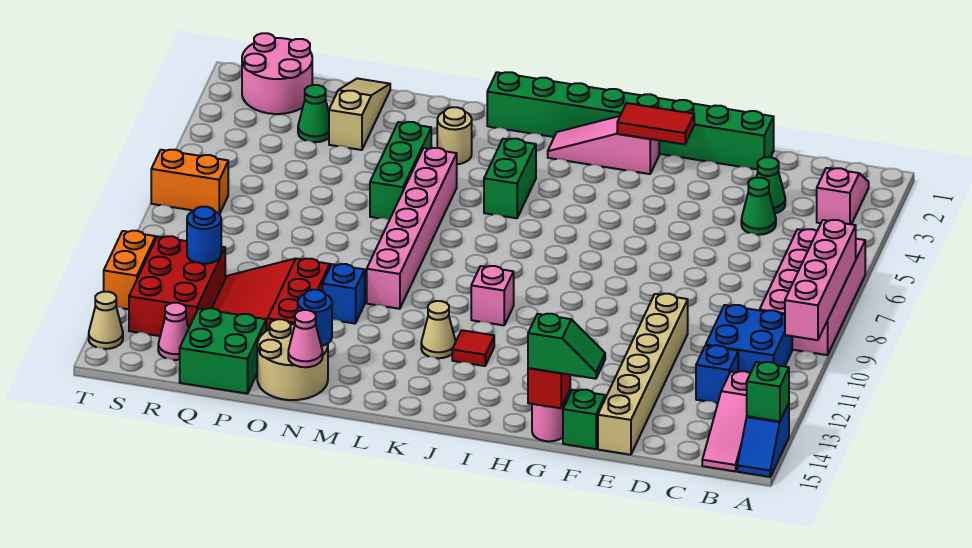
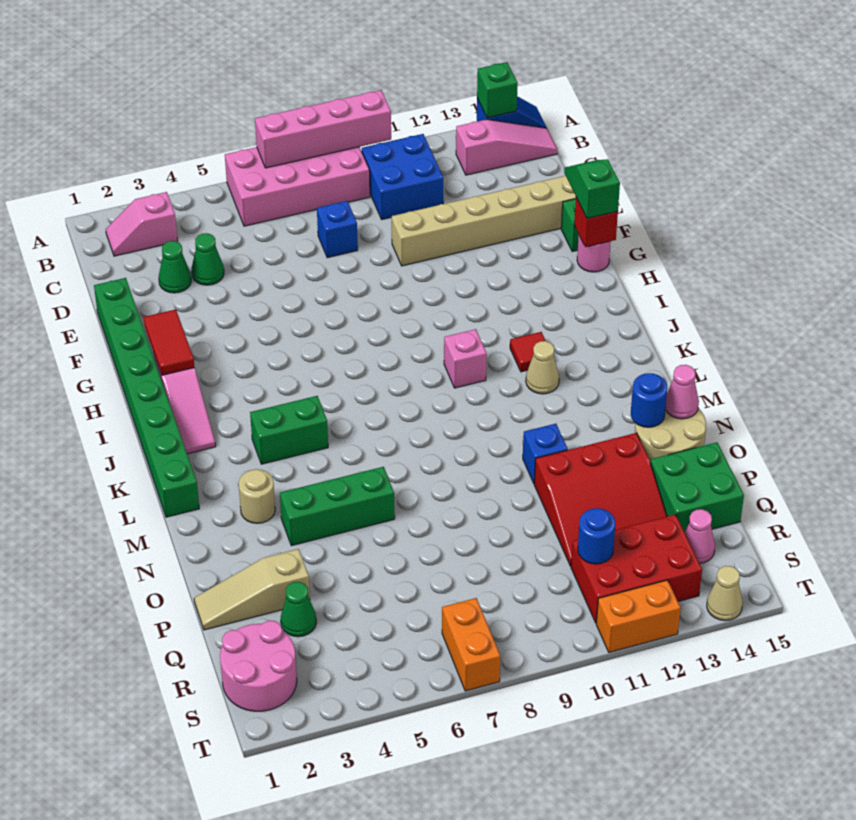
blue brick C12 level 1 -> blue brick D8 level 1
pink brick M5:M10 level 1 -> none

